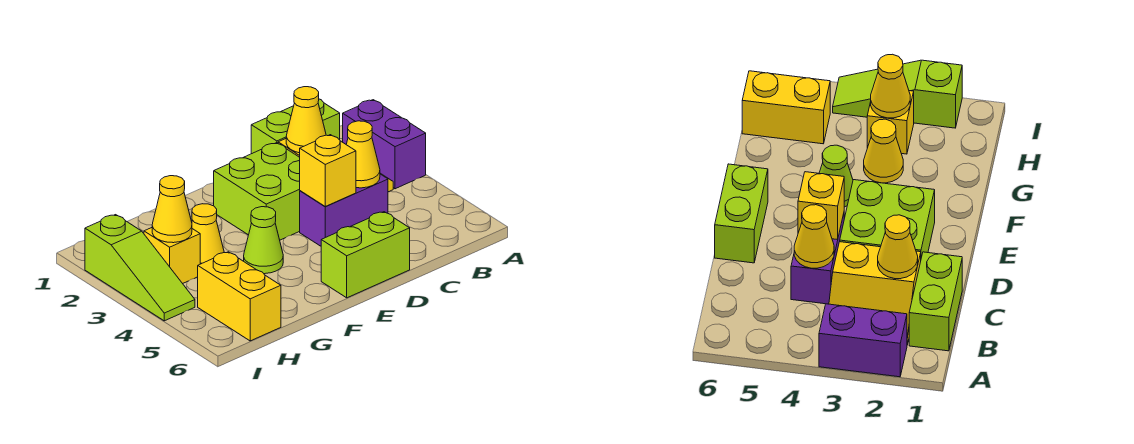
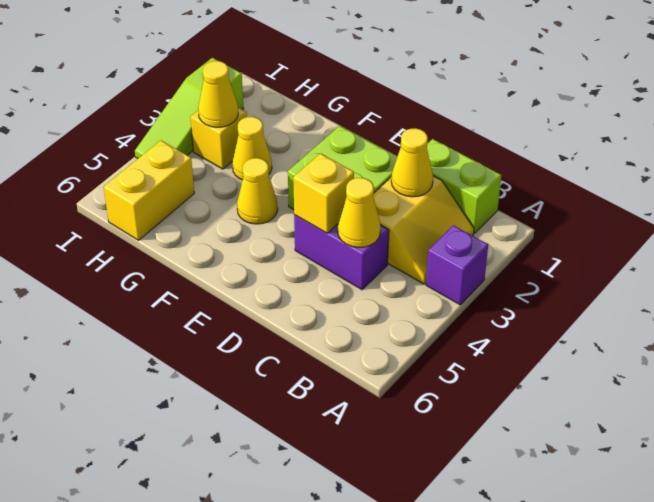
purple brick A2:A3 level 1 -> purple brick A3 level 1
lime brick D6:E6 level 1 -> none
lime cone F4 level 1 -> yellow cone F4 level 1

